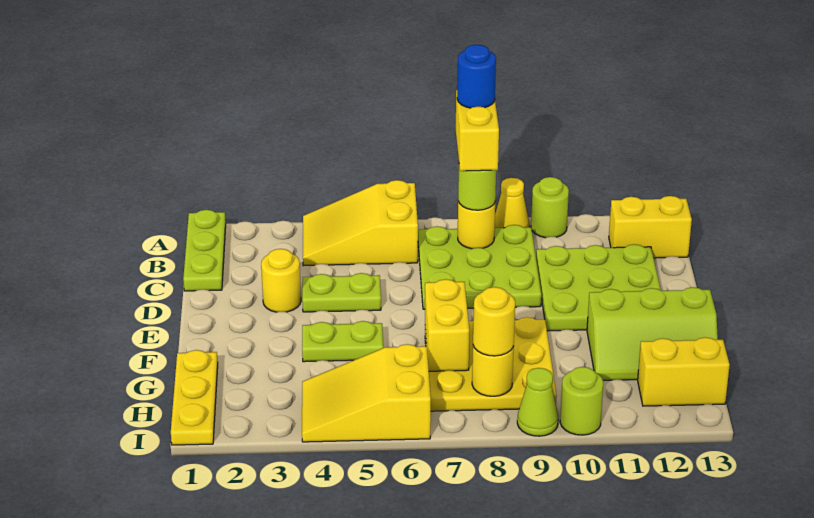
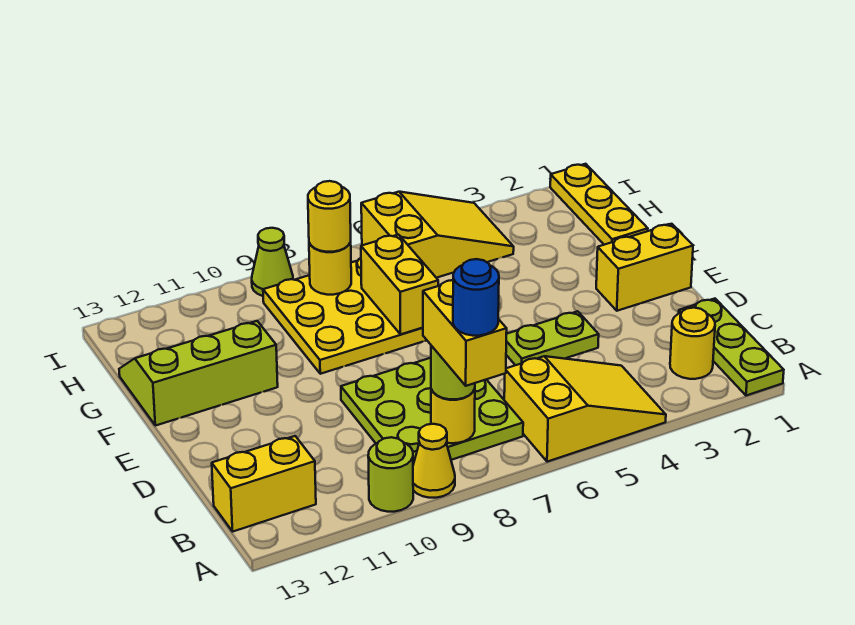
lime plate C10:E12 level 1 -> none
yellow round brick D3 level 1 -> yellow round brick B2 level 1
lime plate F4:F5 level 1 -> none
yellow brick H12:H13 level 1 -> yellow brick E1:E2 level 1
lime round brick I10 level 1 -> none

